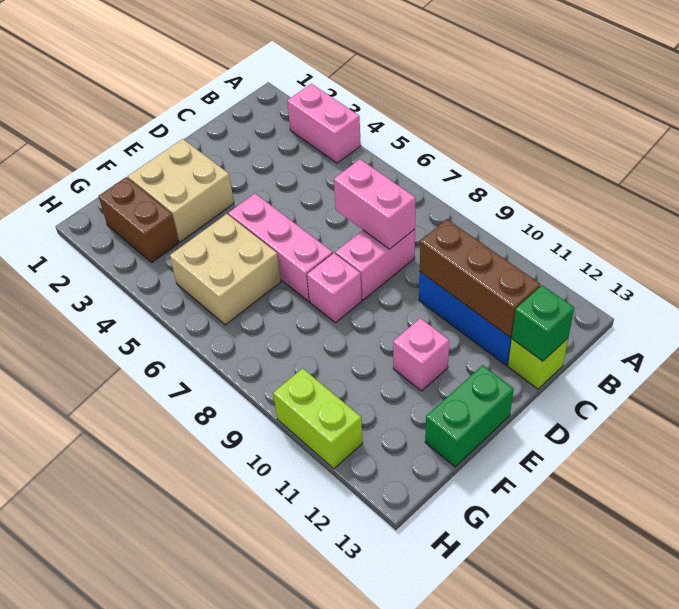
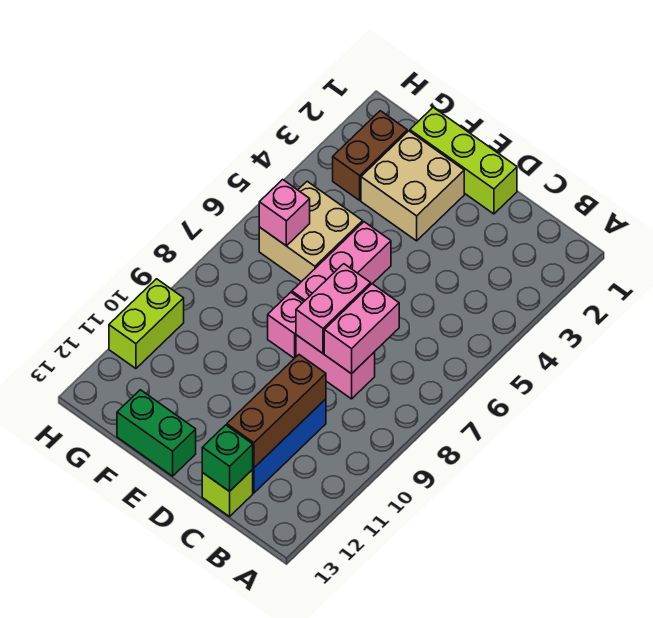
pink brick A3:A4 level 1 -> pink brick D7:D8 level 2
none -> lime brick D1:F1 level 1
pink brick E11 level 1 -> pink brick G6 level 2

